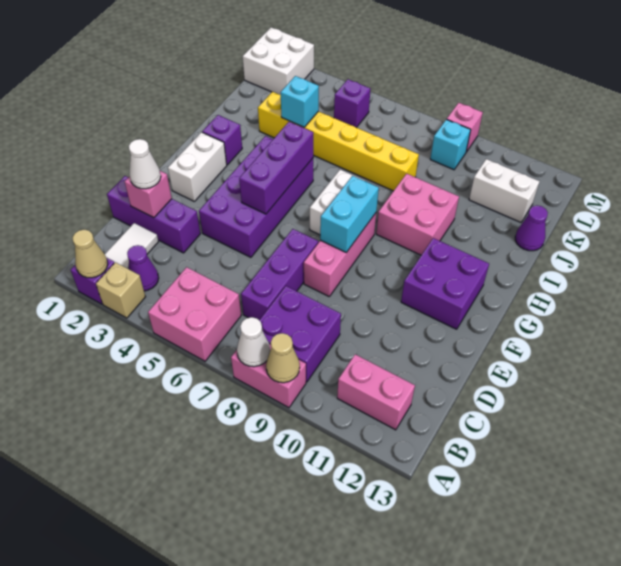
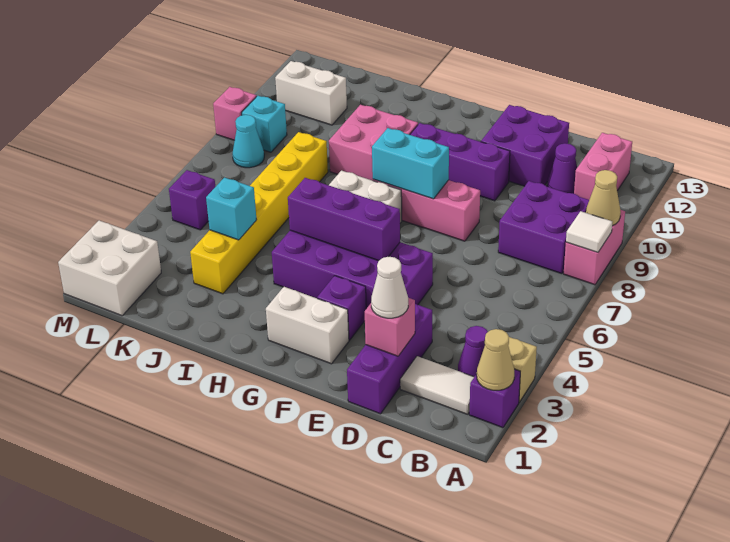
pink brick A5:B6 level 1 -> none
white cone A8 level 2 -> white tile A8 level 2
purple brick C7:E7 level 1 -> purple brick E10:G10 level 1
purple brick F11:G12 level 1 -> purple brick D11:E12 level 1
purple brick H2 level 1 -> purple brick F3 level 1
purple cone J13 level 1 -> purple cone C11 level 1
white brick K11:K12 level 1 -> white brick K11:L11 level 1
none -> cyan cone L8 level 1

